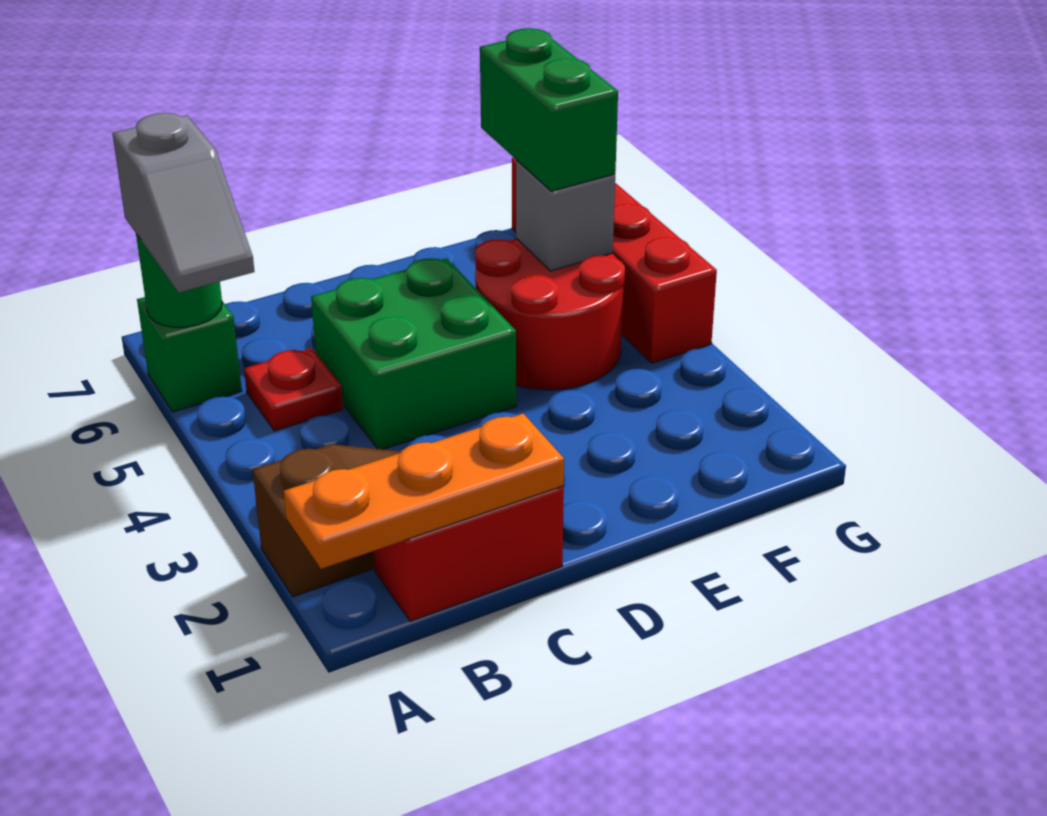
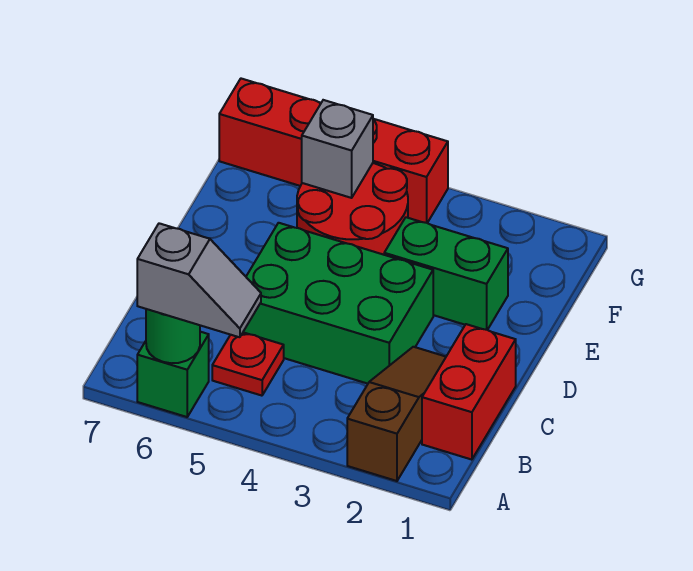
orange plate A1:C1 level 2 -> none
green brick C4:D5 level 1 -> green brick C3:D5 level 1
green brick F5:F6 level 3 -> green brick E2:E3 level 1

